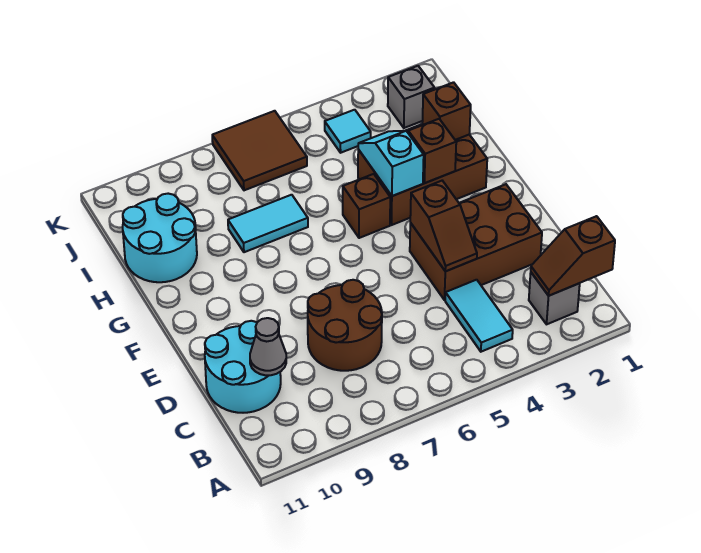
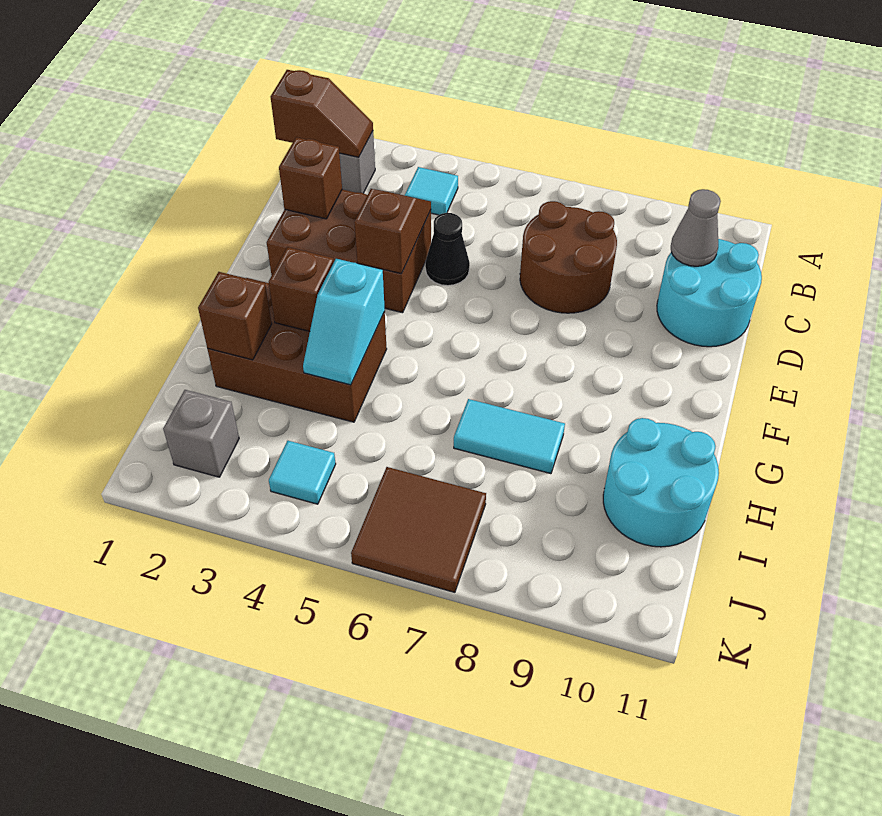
cyan tile B4:C4 level 1 -> cyan tile B4 level 1
none -> black cone D5 level 1
brown brick G5 level 1 -> brown brick D2 level 2

